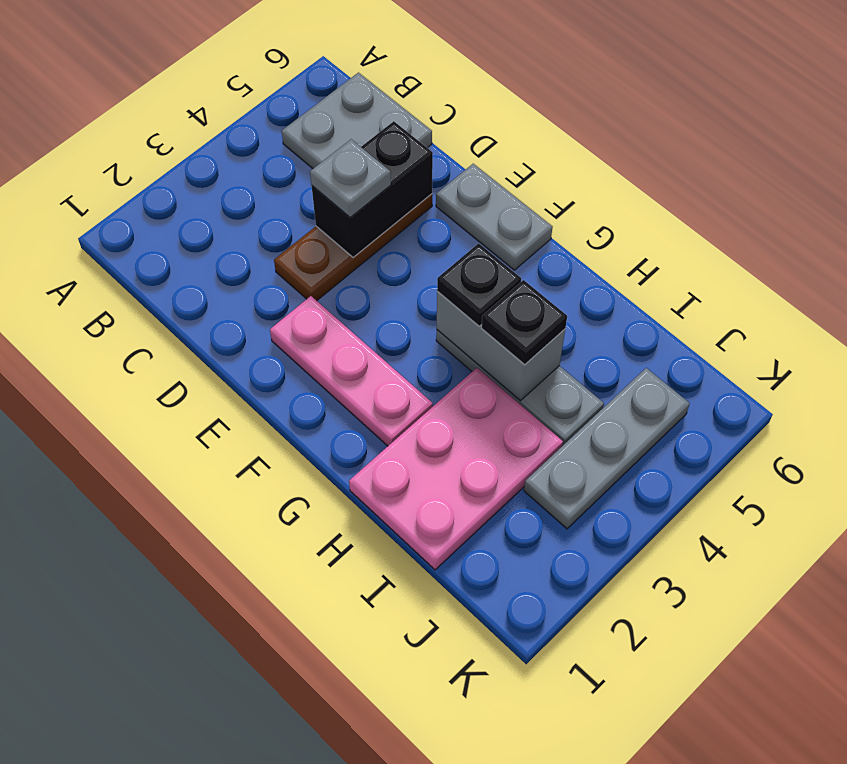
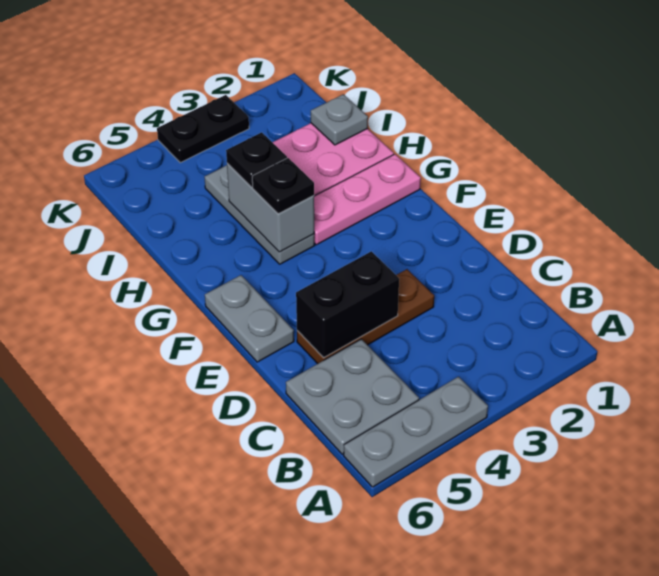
grey plate D4 level 3 -> grey plate I1 level 2
pink plate E2:G2 level 1 -> pink plate G1:G3 level 1
grey plate J3:J5 level 1 -> grey plate A4:A6 level 1
none -> black plate K3:K4 level 1

